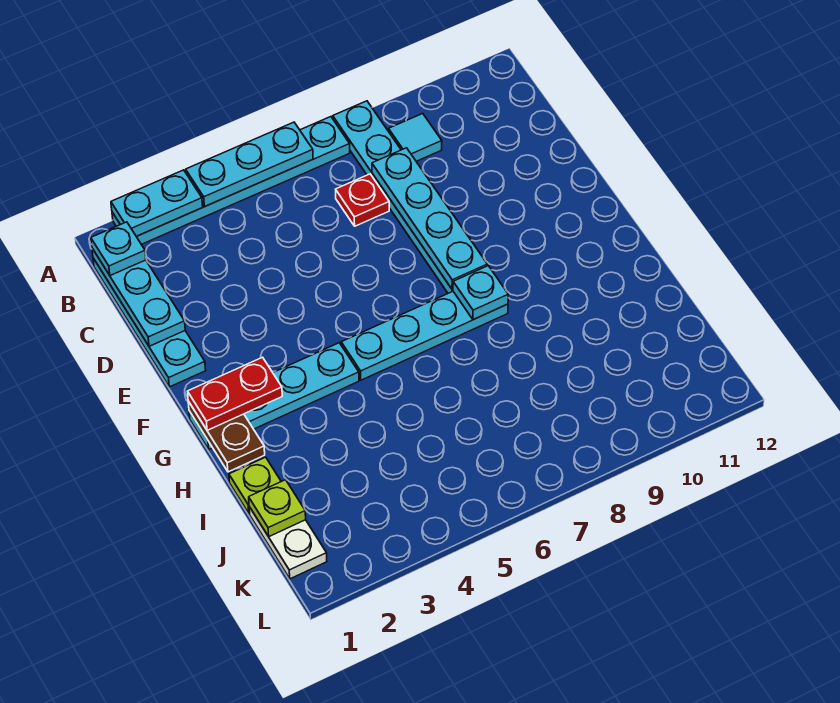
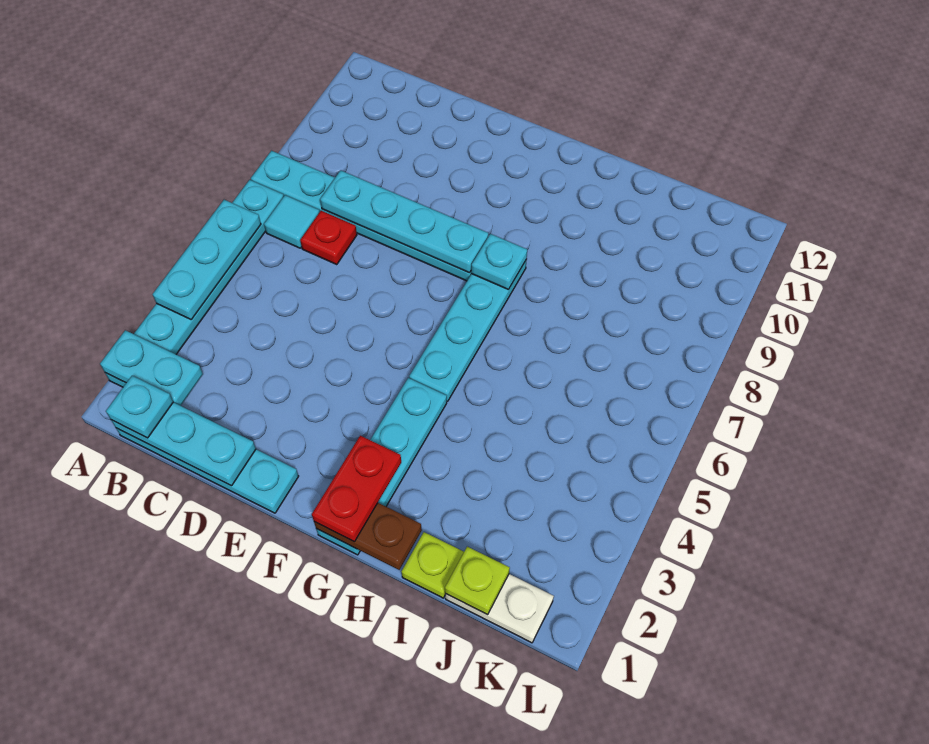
cyan plate A2:A3 level 2 -> cyan plate A2:B2 level 2
cyan tile B9 level 1 -> cyan tile B7 level 1

